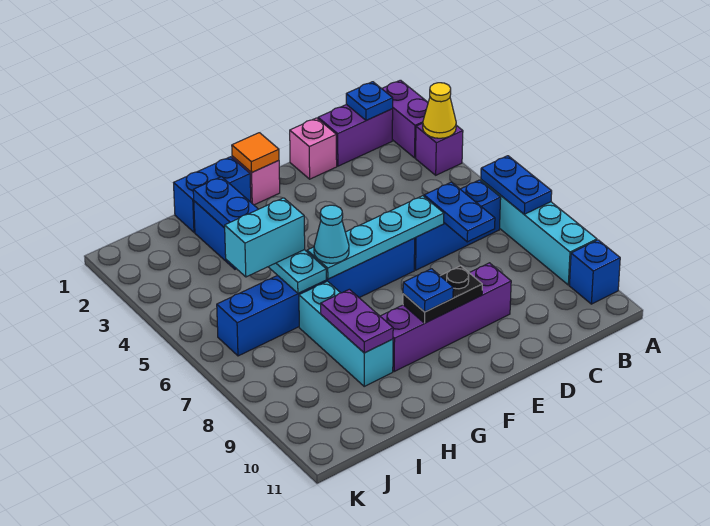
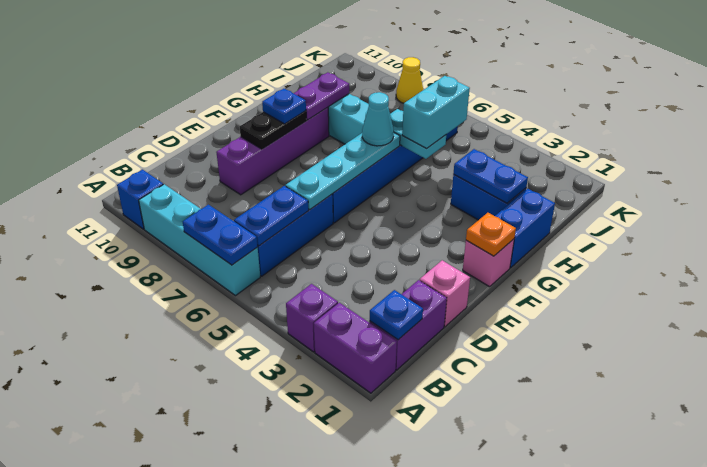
yellow cone A3 level 2 -> yellow cone K8 level 1
blue plate C6:C7 level 2 -> blue plate B6:C6 level 2
orange tile F1 level 2 -> orange plate F1 level 2
purple plate H8:H9 level 2 -> purple plate G9:H9 level 2

